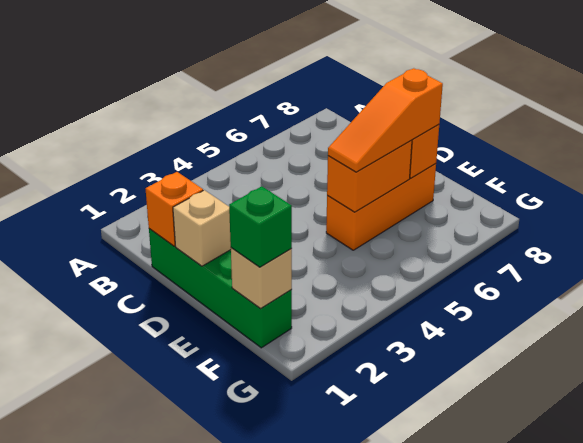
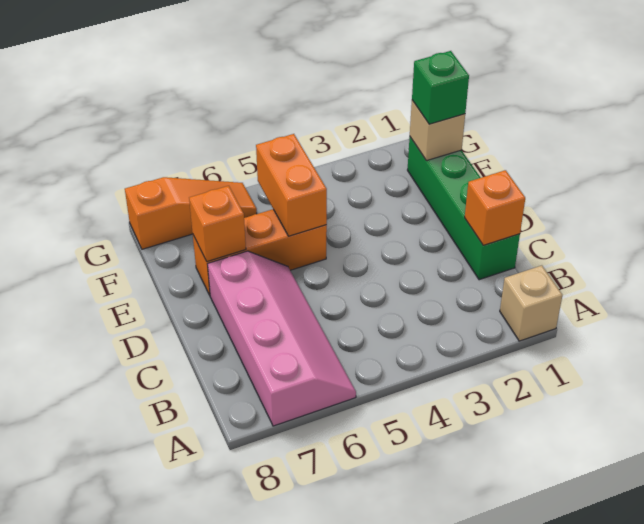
none -> pink slope A6:D7 level 1 top 7
tan brick D1 level 2 -> tan brick A1 level 1
orange brick E5:E6 level 2 -> orange brick E5:F5 level 2
orange slope E5:E7 level 3 top 7 -> orange slope G6:G8 level 1 top 8

